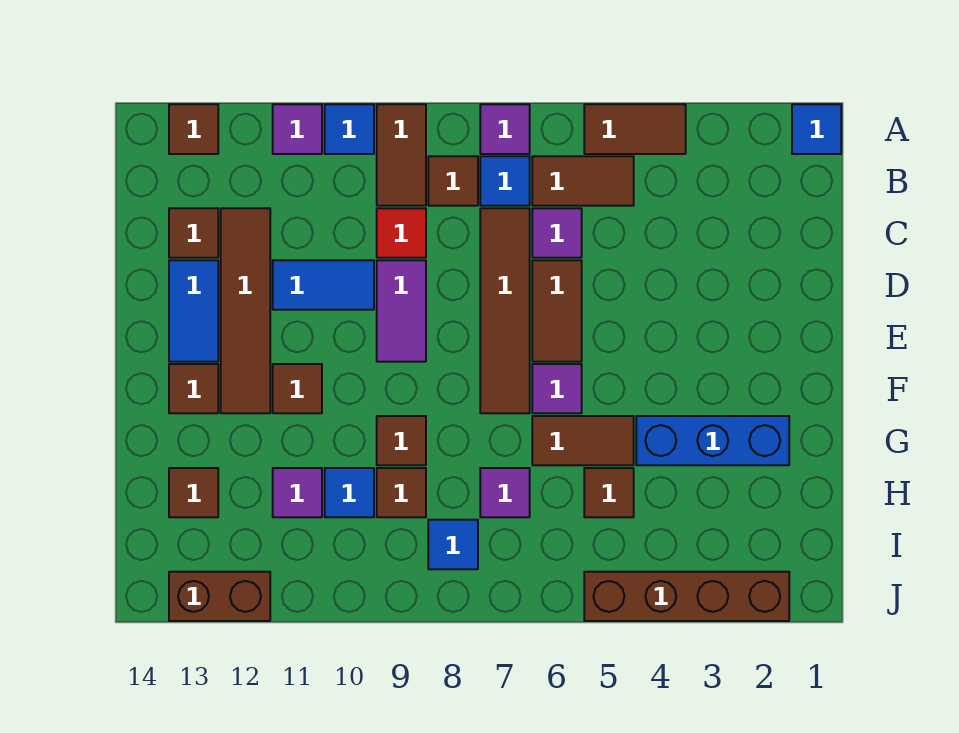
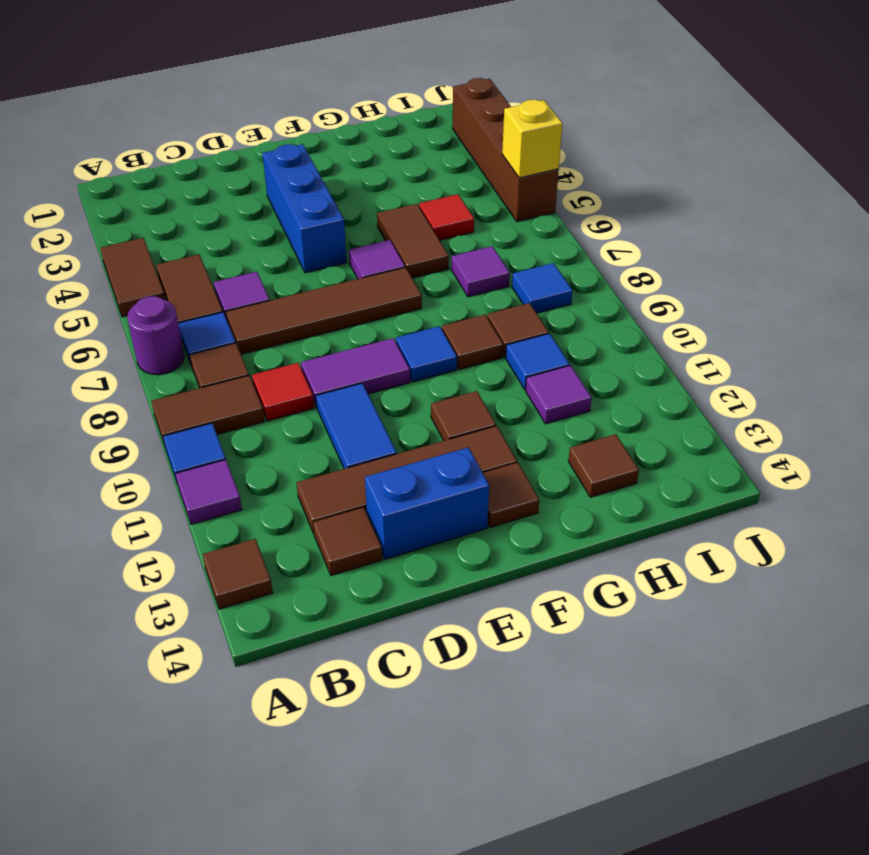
blue tile A1 level 1 -> blue tile F9 level 1
purple tile A7 level 1 -> purple round brick A7 level 1
brown tile D6:E6 level 1 -> none
blue tile D13:E13 level 1 -> blue brick D13:E13 level 1
blue brick G2:G4 level 1 -> blue brick E3:E5 level 1
brown tile H5 level 1 -> red tile H5 level 1
none -> yellow brick J5 level 2
brown brick J12:J13 level 1 -> none

